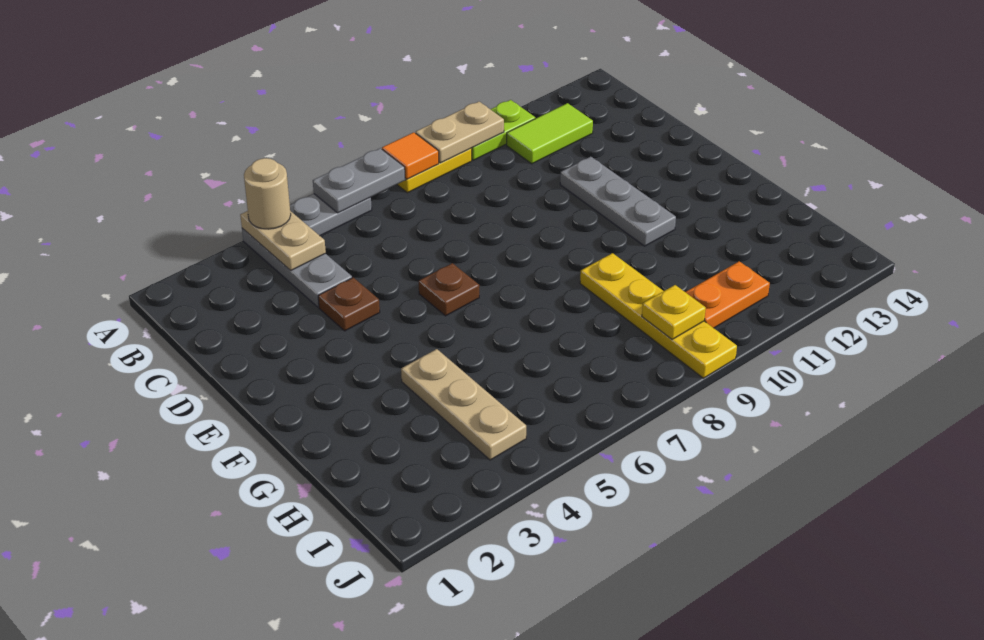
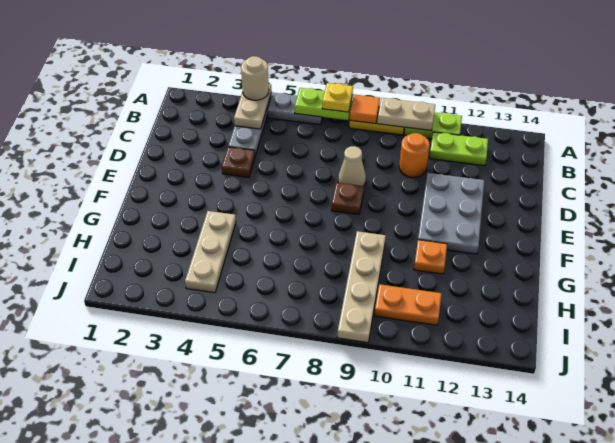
grey plate A6:A7 level 2 -> lime plate A6:A7 level 2
lime tile B11:B12 level 1 -> lime plate B11:B12 level 1
none -> orange round brick C10 level 1
none -> tan cone D8 level 1
grey plate D11:F11 level 1 -> grey plate D11:F12 level 1
brown plate E6 level 1 -> brown plate E8 level 1
yellow plate G9:J9 level 1 -> tan plate G9:J9 level 1
none -> orange plate G11 level 1
yellow plate I9 level 2 -> yellow plate A7 level 3

